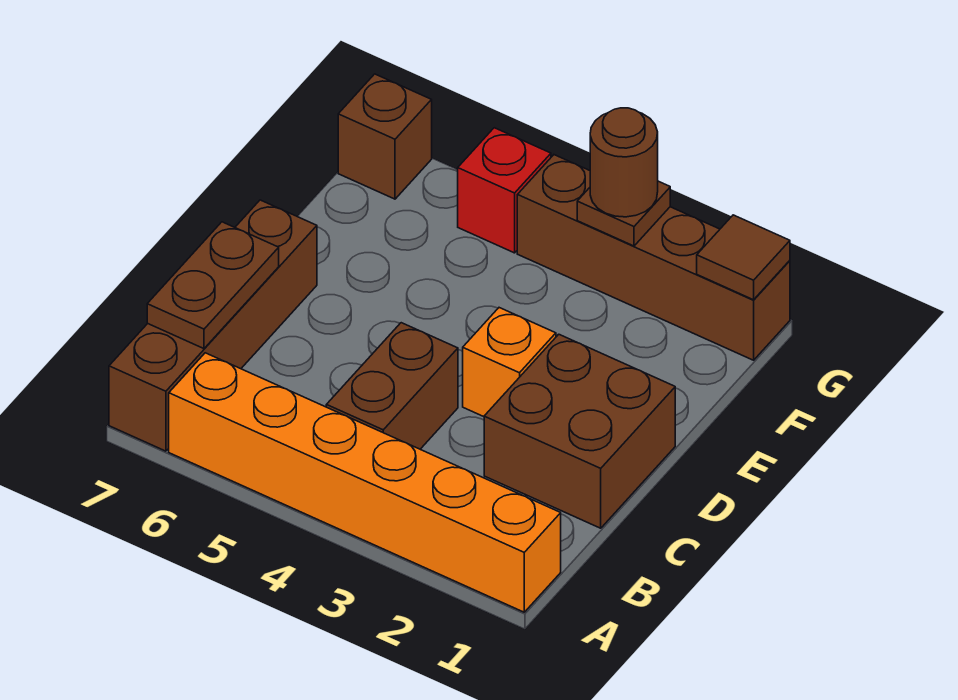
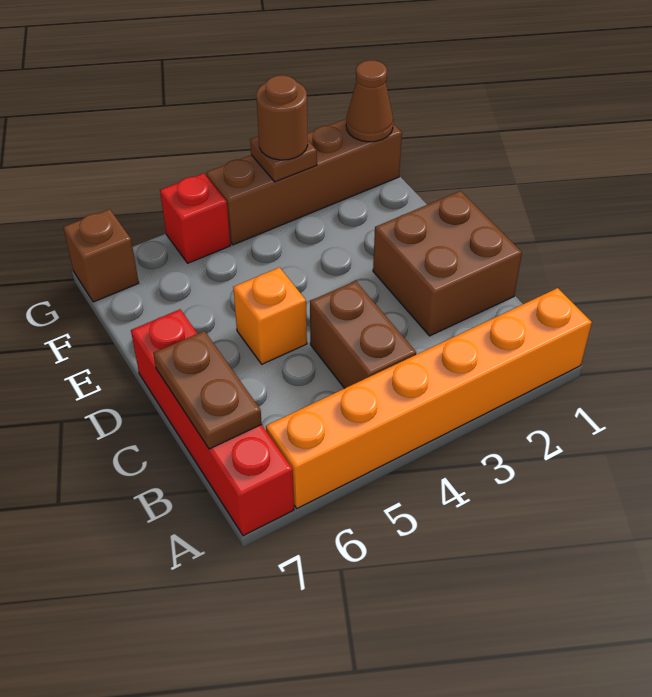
brown brick A7:D7 level 1 -> red brick A7:D7 level 1
orange brick D3 level 1 -> orange brick D5 level 1
brown tile G1 level 2 -> brown cone G1 level 2

